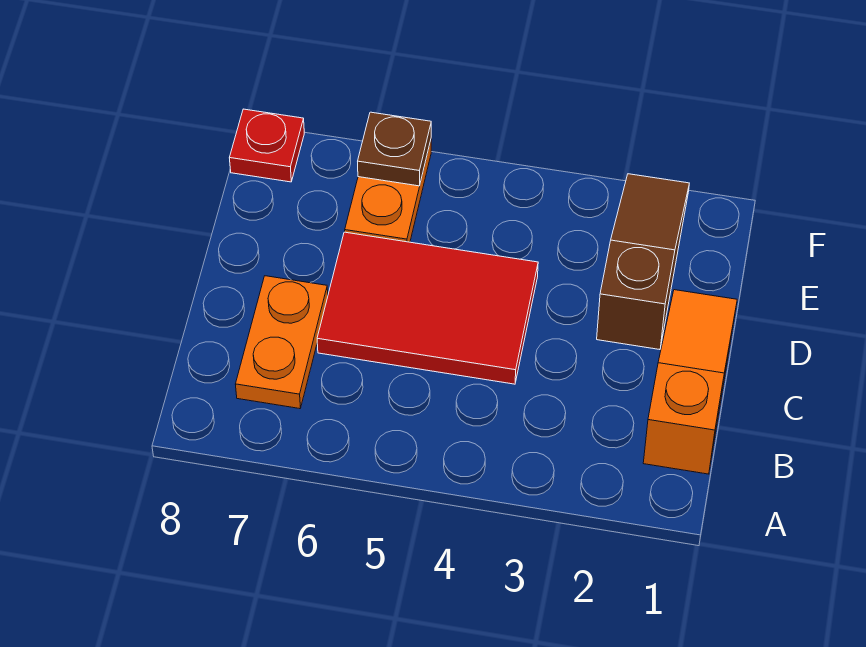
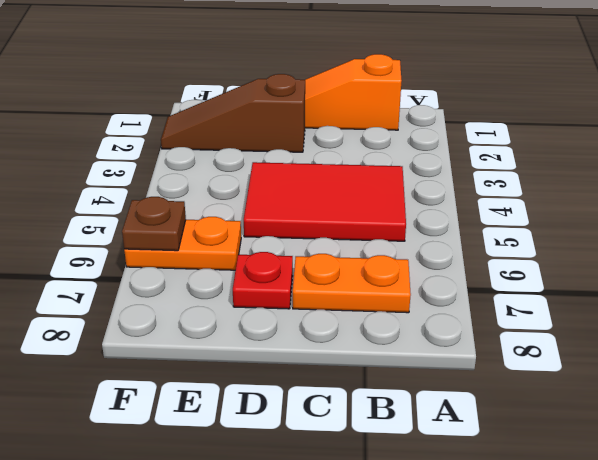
red tile C4:D6 level 1 -> red tile B4:D5 level 1
red plate F8 level 1 -> red plate D7 level 1

